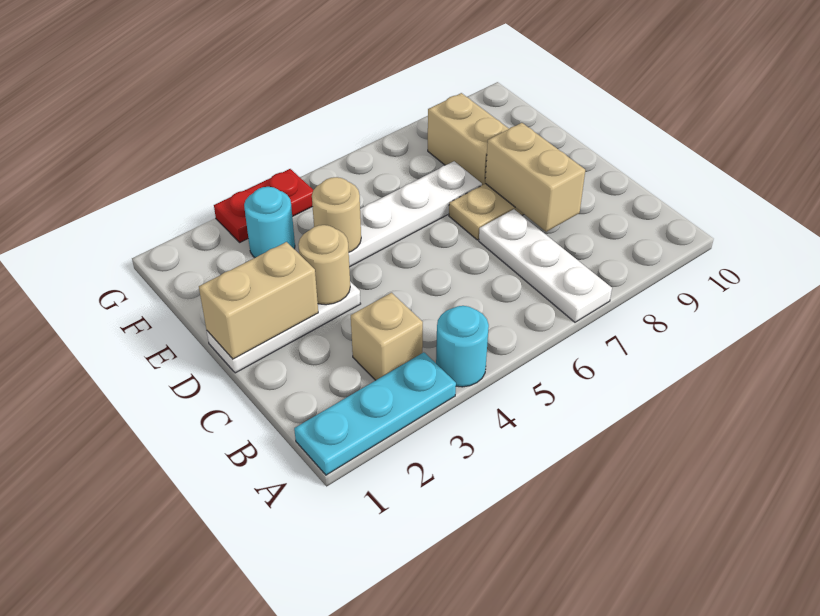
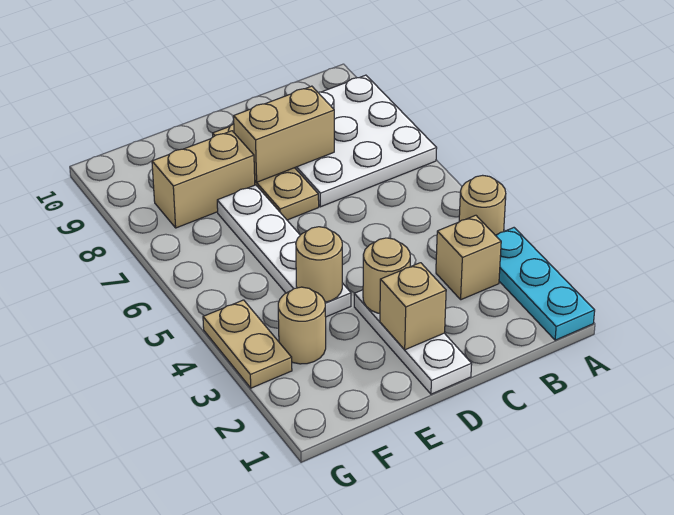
cyan round brick A4 level 1 -> tan round brick A4 level 1
white plate A7:C7 level 1 -> white plate A7:C9 level 1
tan brick D1:D2 level 2 -> tan brick D2 level 2
cyan round brick F3 level 1 -> tan round brick F3 level 1
red plate G3:G4 level 1 -> tan plate G3:G4 level 1

